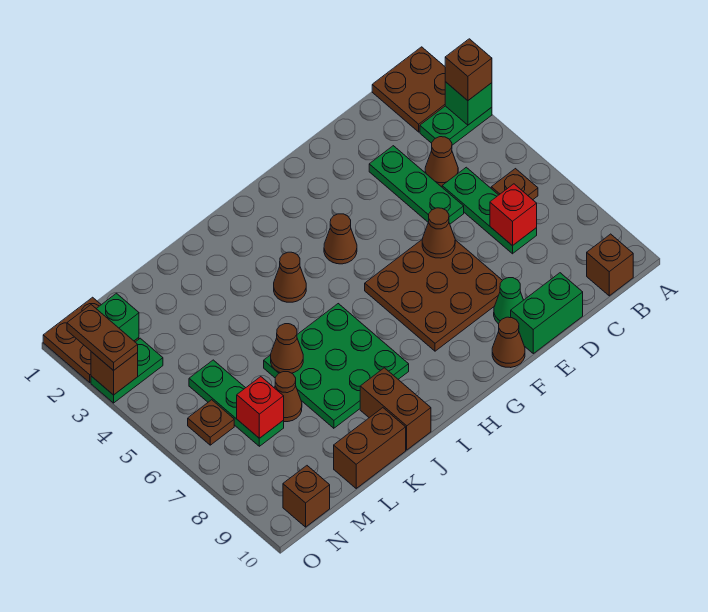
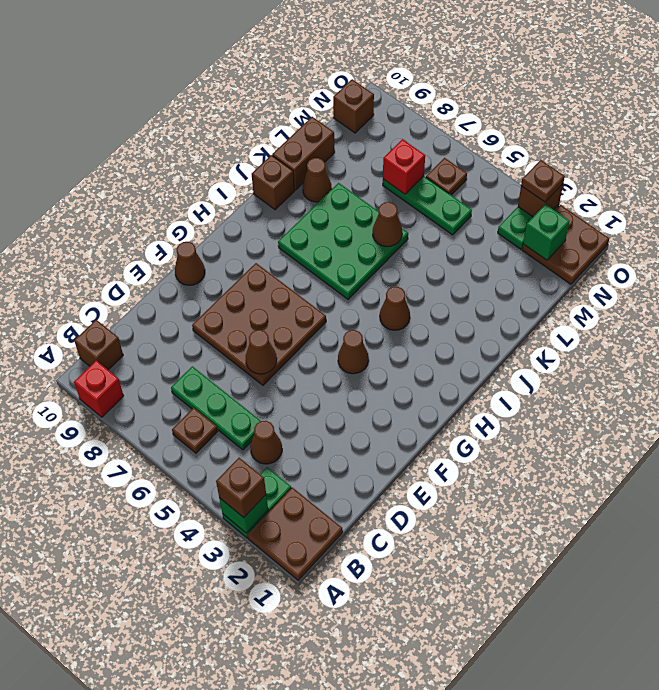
red brick C7 level 2 -> red brick A9 level 1
green plate D3:D5 level 1 -> none
green brick D10:E10 level 1 -> none
green cone E9 level 1 -> none
brown brick J9:J10 level 1 -> brown brick J10 level 1
brown cone L7 level 1 -> brown cone K9 level 1
brown plate O2:O3 level 3 -> brown plate O3 level 3

